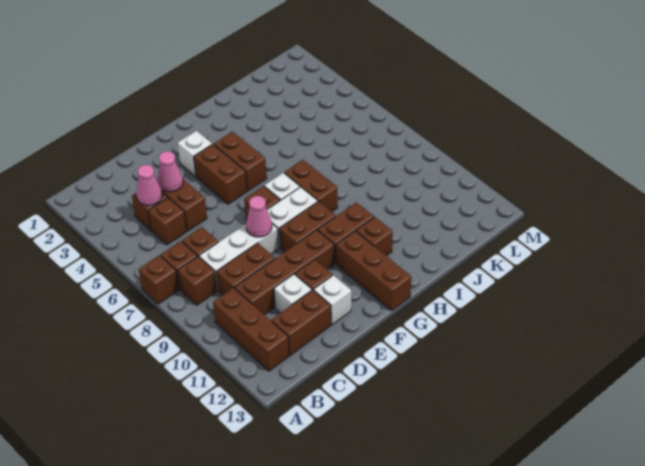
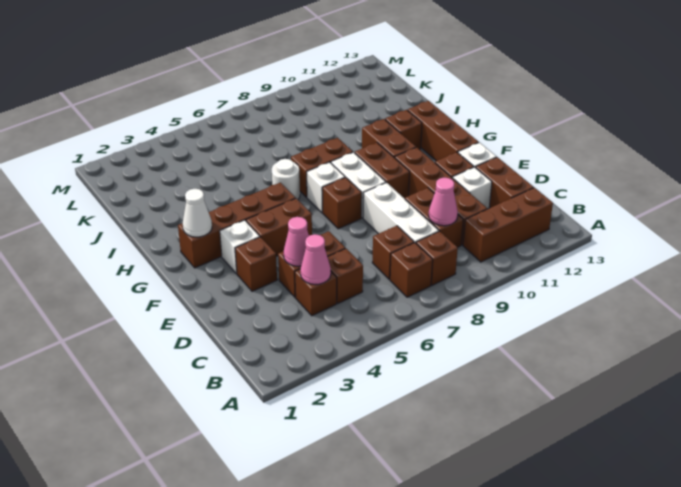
brown brick A7 level 1 -> brown brick E3 level 1
pink cone E8 level 2 -> pink cone C9 level 2
none -> white cone G2 level 2
brown brick G4:G5 level 1 -> brown brick G2:G5 level 1
brown brick G11:G13 level 1 -> brown brick F12:H12 level 1
none -> white round brick H6 level 1

